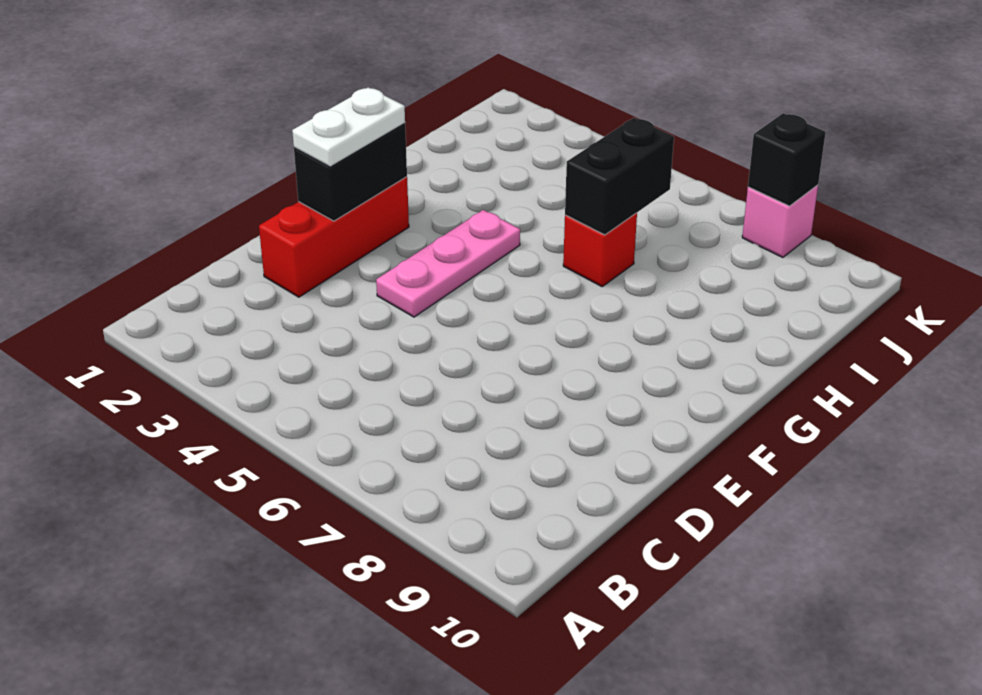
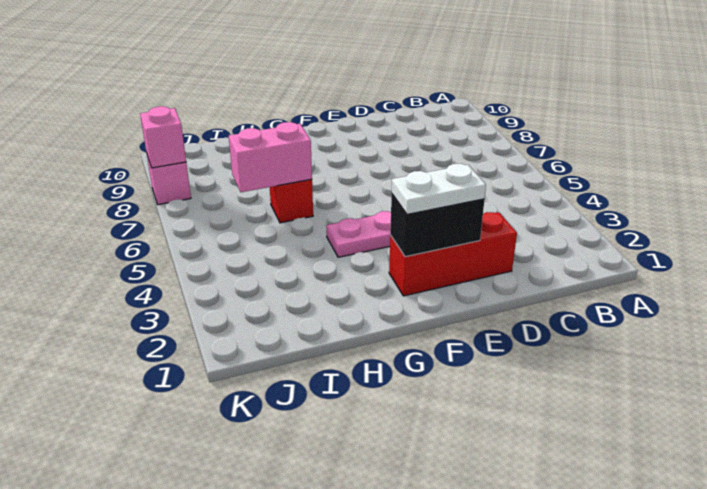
black brick H6:I6 level 2 -> pink brick H6:I6 level 2
black brick K8 level 2 -> pink brick K8 level 2

